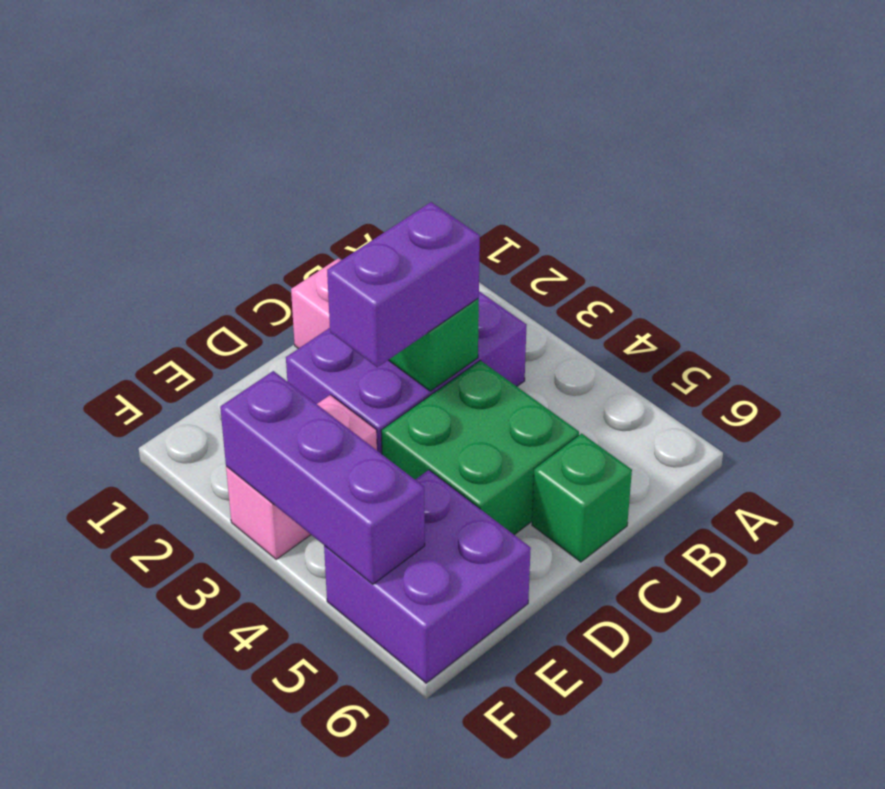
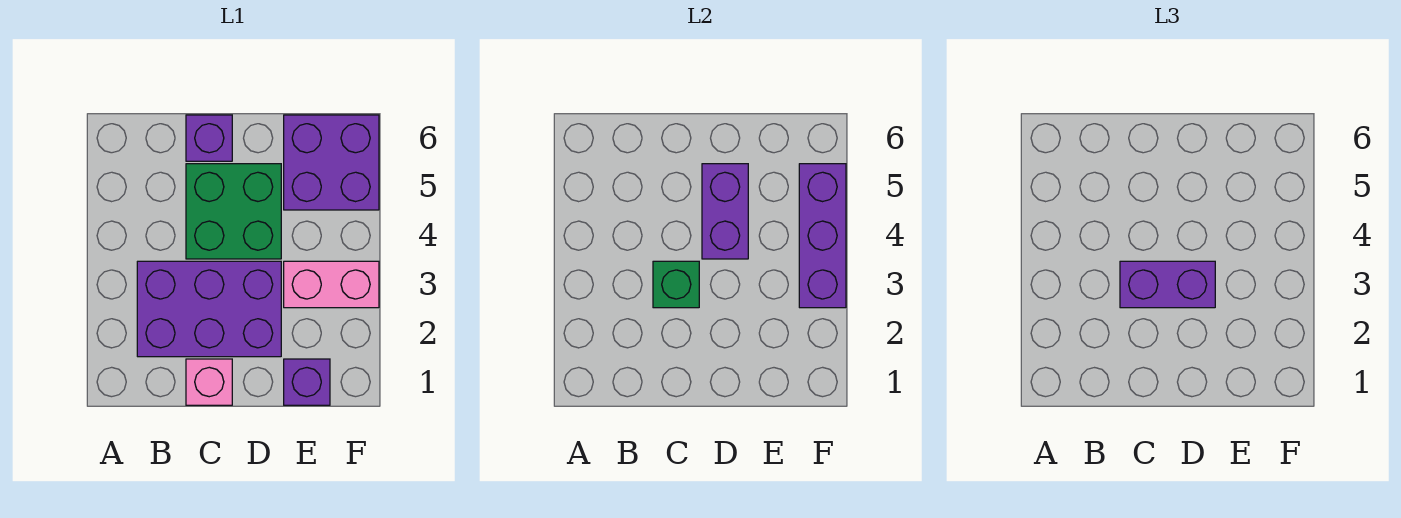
green brick C6 level 1 -> purple brick C6 level 1
none -> purple brick D4:D5 level 2
none -> purple brick E1 level 1

